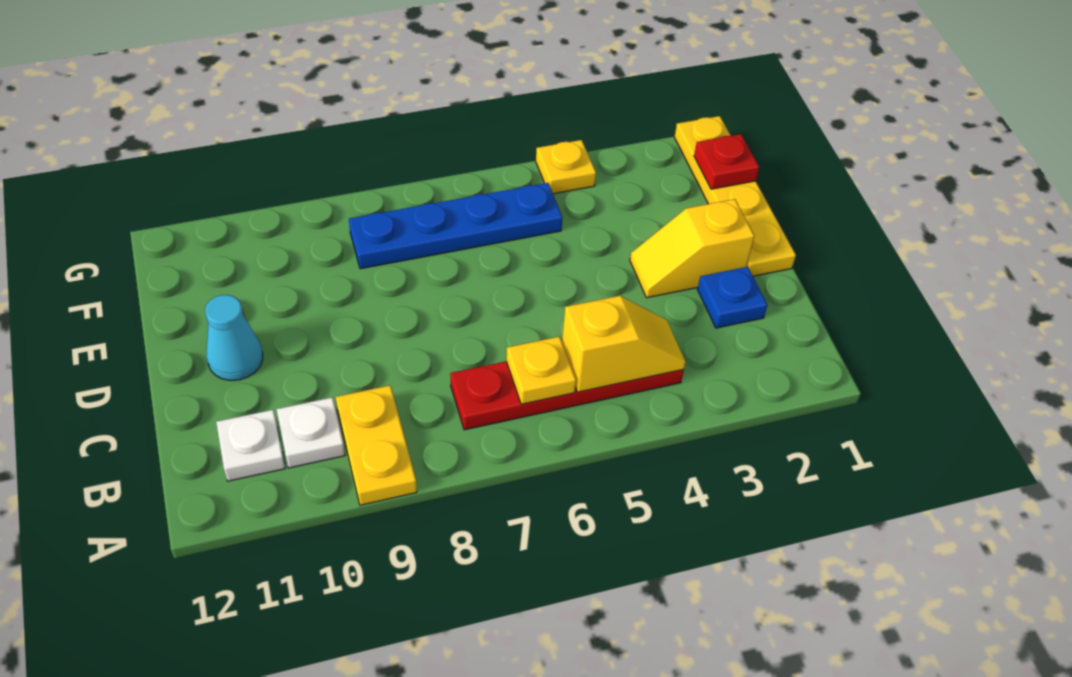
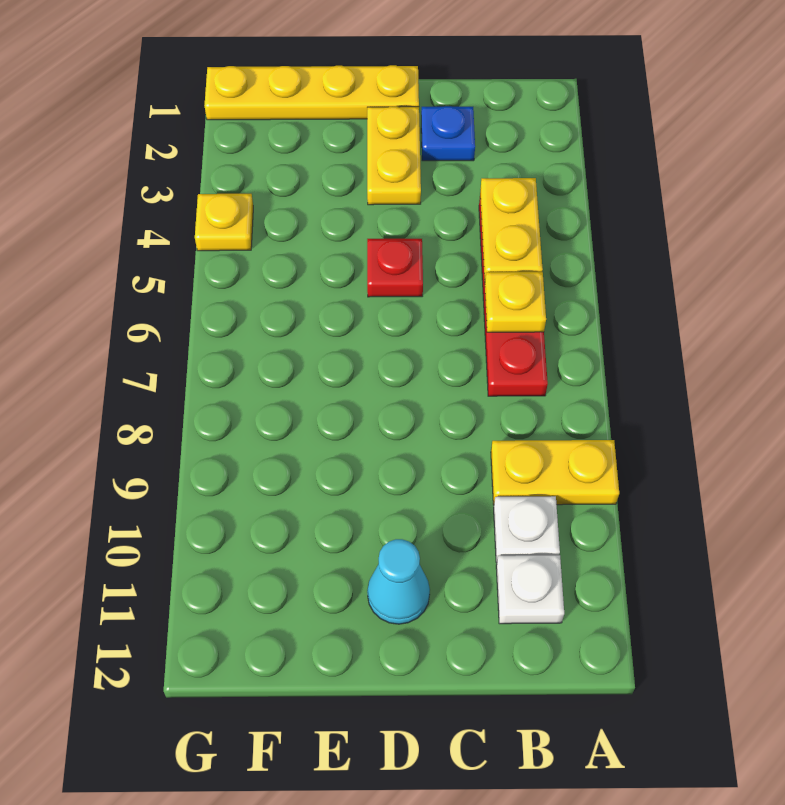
yellow slope B4:B5 level 2 top 5 -> yellow plate B4:B5 level 2
yellow slope D2:D3 level 1 top 2 -> yellow plate D2:D3 level 1
red plate F1 level 2 -> red plate D5 level 1
blue plate F5:F8 level 1 -> none

